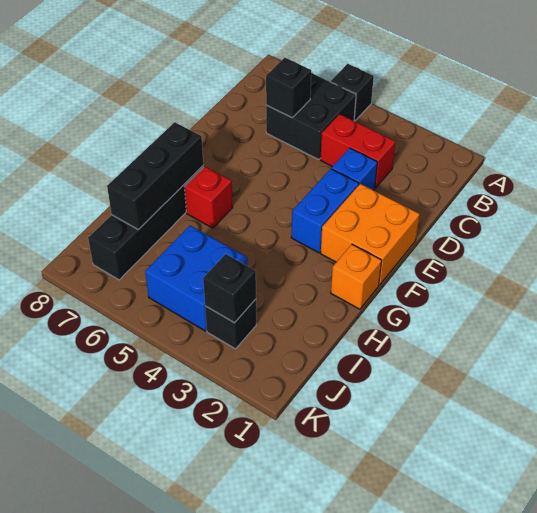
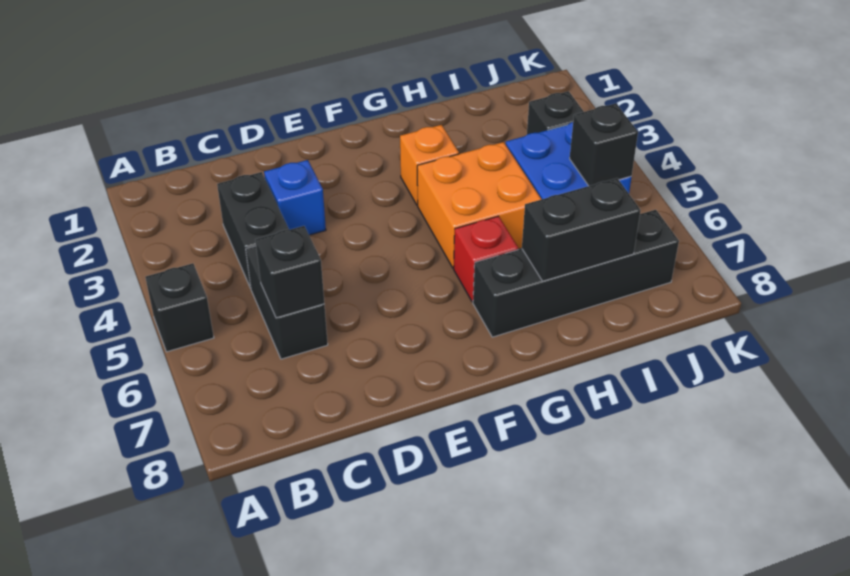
black brick B5:C6 level 1 -> black brick C5:C6 level 1
red brick C3:C4 level 1 -> black brick C3:C4 level 1
orange brick E1:F2 level 1 -> orange brick G4:H5 level 1
blue brick E3:F3 level 1 -> none
orange brick G1 level 1 -> orange brick G3 level 1
black brick G7:I7 level 2 -> black brick H7:I7 level 2
black brick J3 level 2 -> black brick J5 level 2

